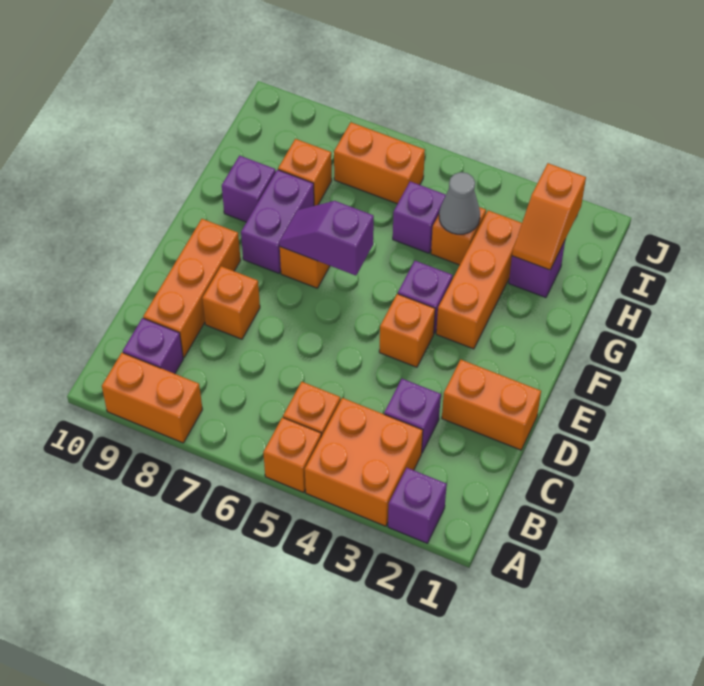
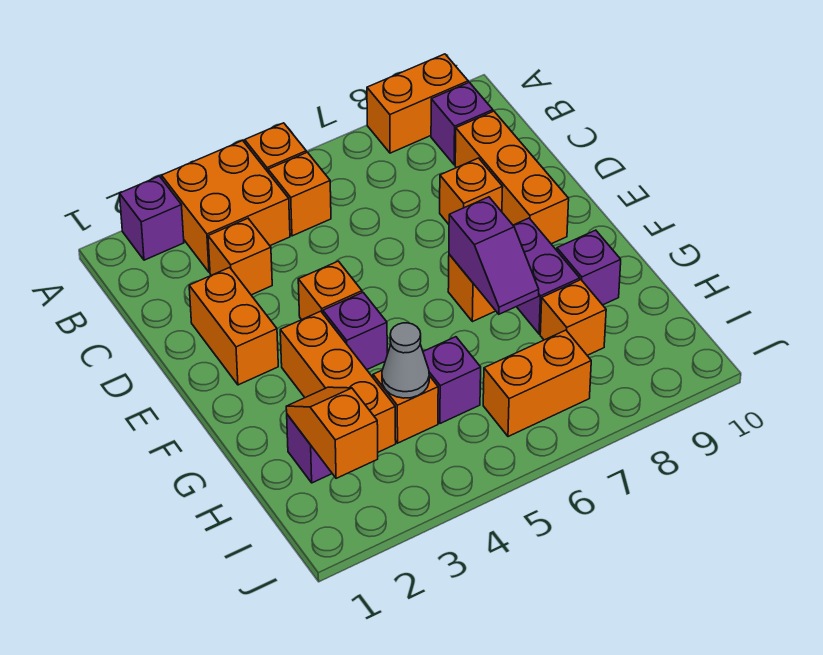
purple brick C3 level 1 -> orange brick C3 level 1
orange brick D1:D2 level 1 -> orange brick D2:E2 level 1
purple slope F6:F7 level 2 top 6 -> purple slope F7:G7 level 2 top F

